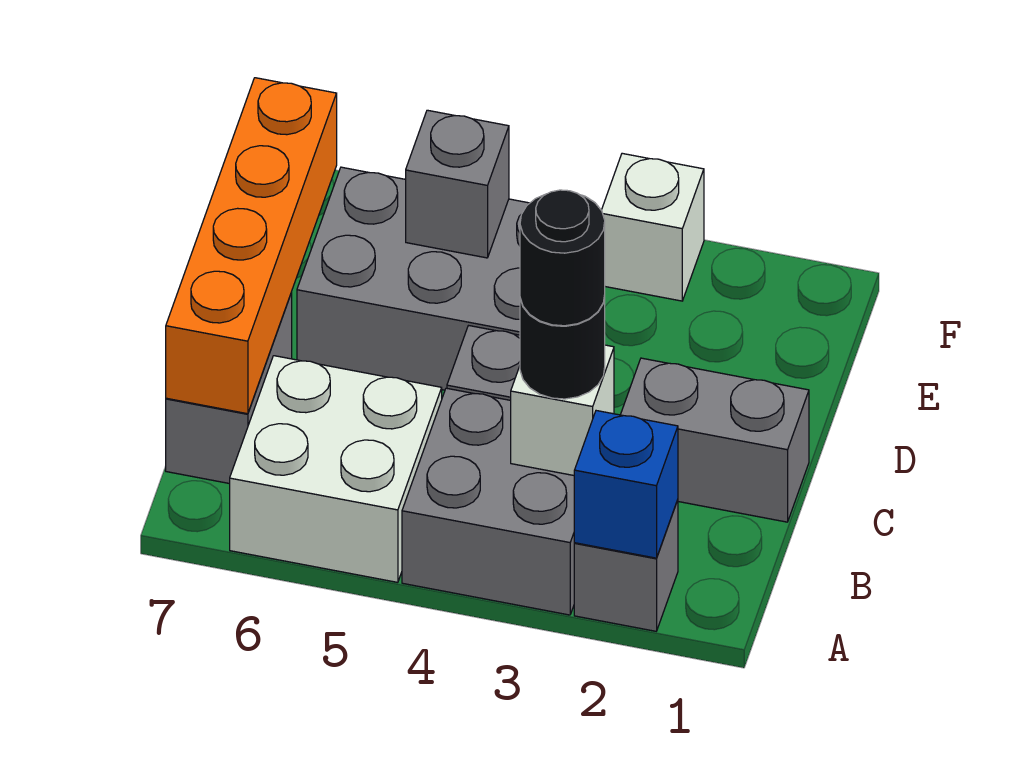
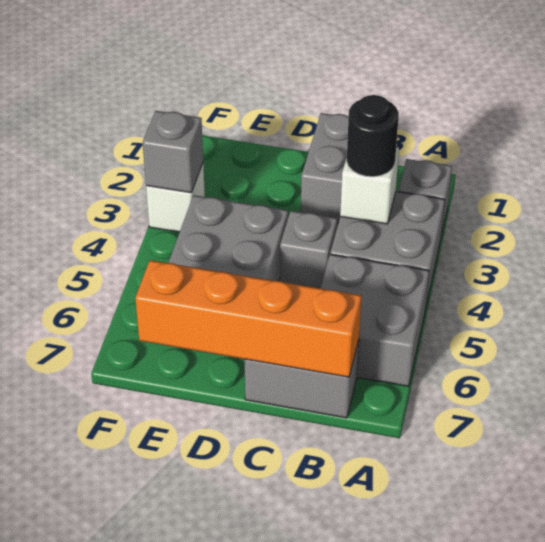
blue brick A2 level 2 -> none
white brick A5:B6 level 1 -> grey brick A5:B6 level 1
black round brick B3 level 4 -> none
grey brick E5 level 2 -> grey brick F3 level 2

